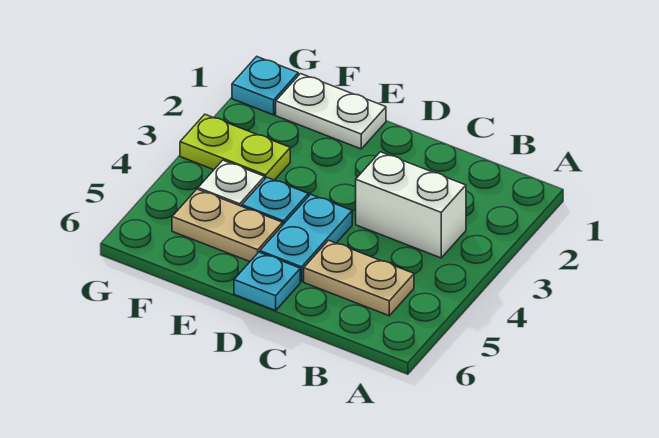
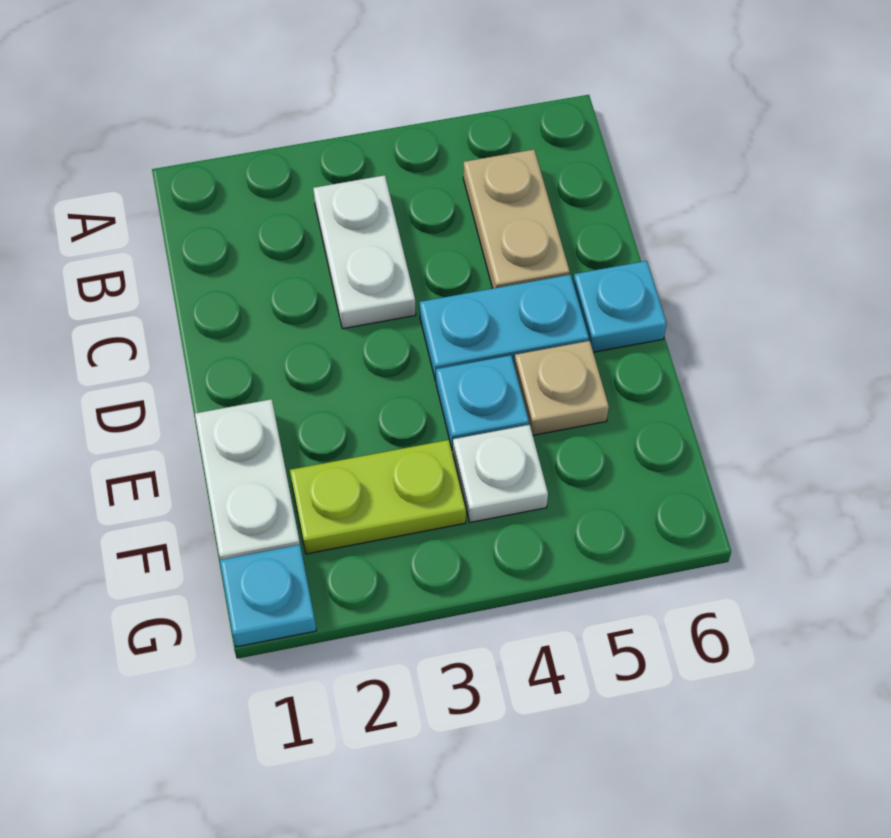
white brick B3:C3 level 1 -> white plate B3:C3 level 1
tan plate E5:F5 level 1 -> tan plate E5 level 1
lime plate F3:G3 level 1 -> lime plate F2:F3 level 1

